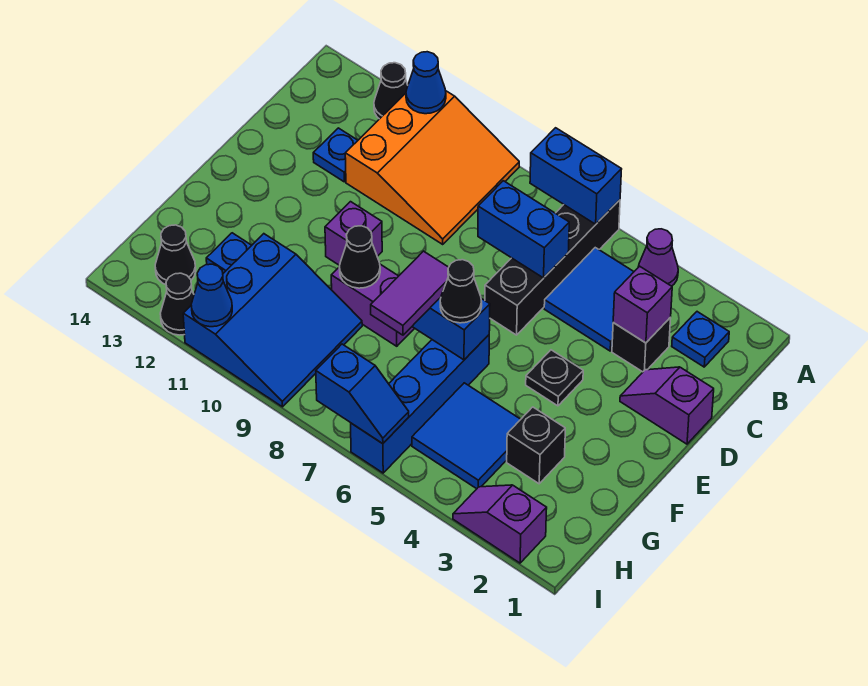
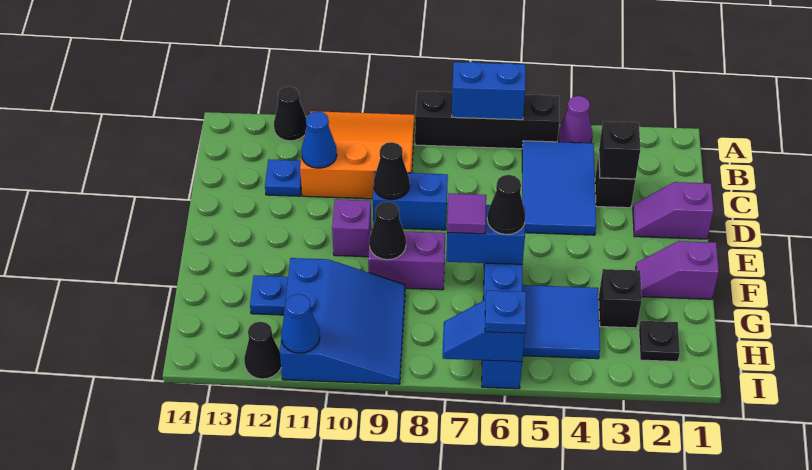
black brick A6:D6 level 1 -> black brick A5:A8 level 1
orange slope A9:C11 level 1 top 11 -> orange slope A9:C11 level 1 top C
blue cone A11 level 2 -> blue cone C11 level 2
blue plate B2 level 1 -> blue plate I6 level 3
blue tile B4:C5 level 1 -> blue tile B4:D5 level 1
purple brick C3 level 2 -> black brick C3 level 2
blue brick C6:C7 level 2 -> blue brick D8:D9 level 1
black plate E4 level 1 -> black plate H2 level 1
purple tile F7:G7 level 3 -> purple tile F7 level 3
black cone H13 level 1 -> black cone D9 level 2
purple slope I2:I3 level 1 top 2 -> purple slope F1:F2 level 1 top 1
blue slope I6:I7 level 2 top 7 -> blue slope I6:I7 level 2 top 6

